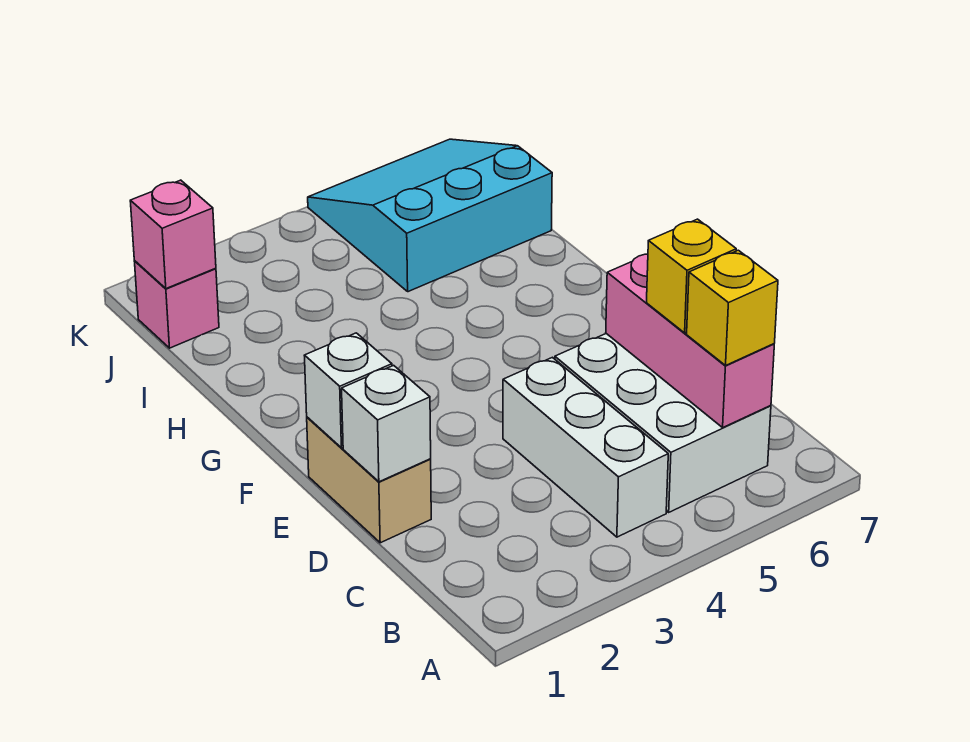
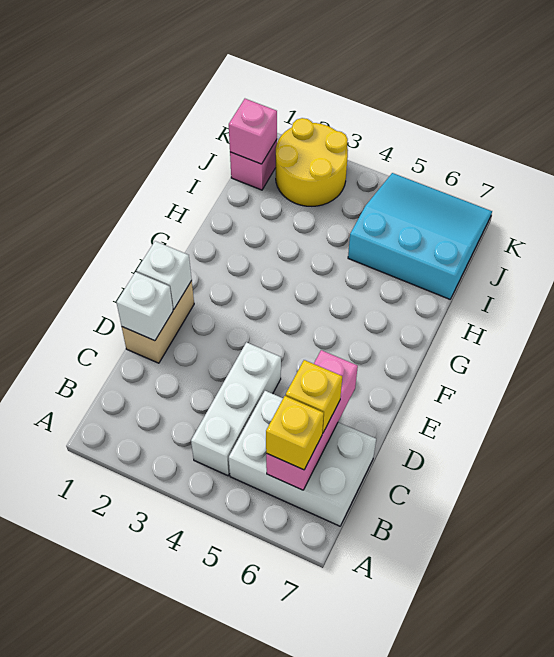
white brick B5:D6 level 1 -> white brick B5:C7 level 1
none -> yellow round brick J2:K3 level 1

